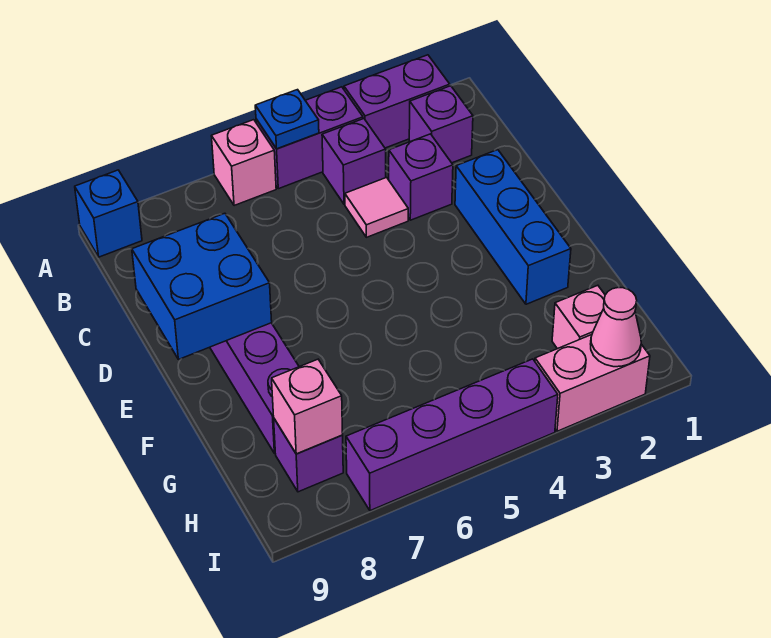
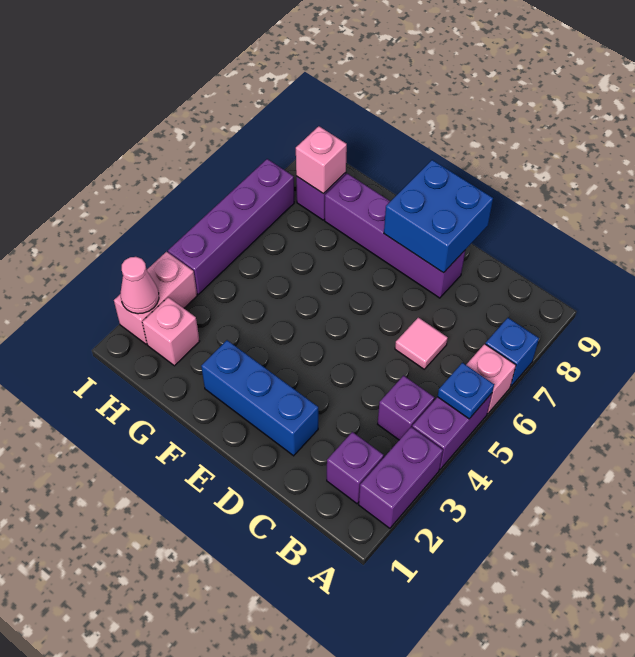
blue brick A9 level 1 -> blue brick A7 level 1
purple brick C3 level 1 -> none
pink tile C4 level 1 -> pink tile C6 level 1

